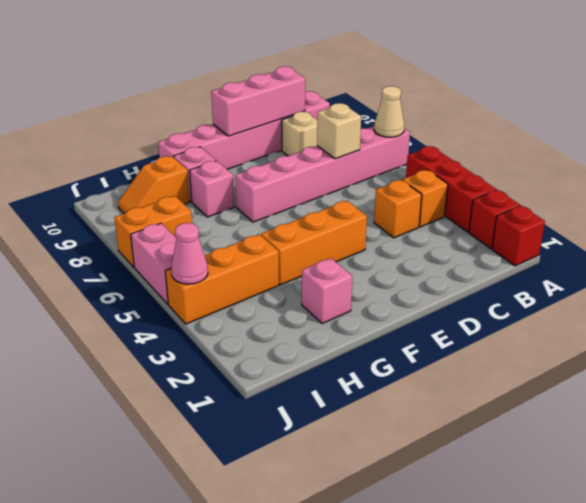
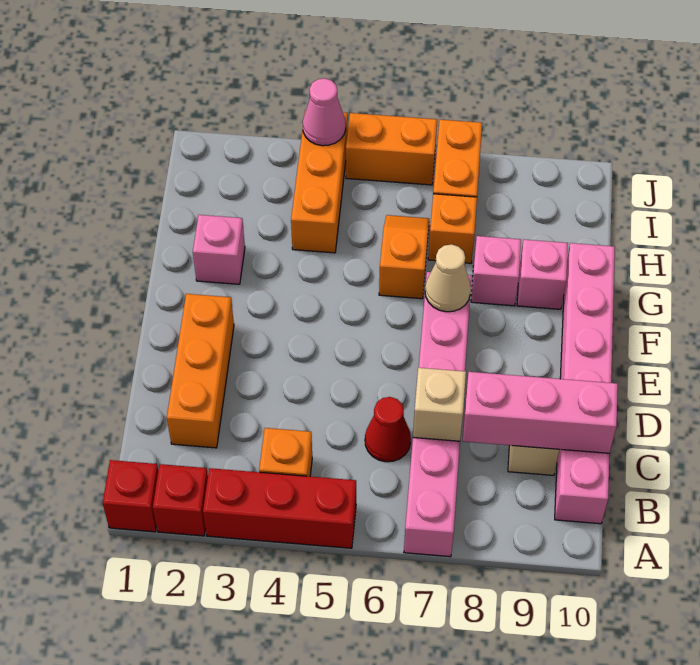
tan cone A7 level 2 -> tan cone F7 level 2
orange brick C4 level 1 -> orange brick H7 level 1
none -> red cone C6 level 1
pink brick C10:E10 level 2 -> pink brick C8:C10 level 2
orange brick E4:G4 level 1 -> orange brick C2:E2 level 1
orange slope H9:I9 level 1 top H -> orange slope G6:H6 level 1 top G
pink brick J5:J6 level 1 -> orange brick J5:J6 level 1

